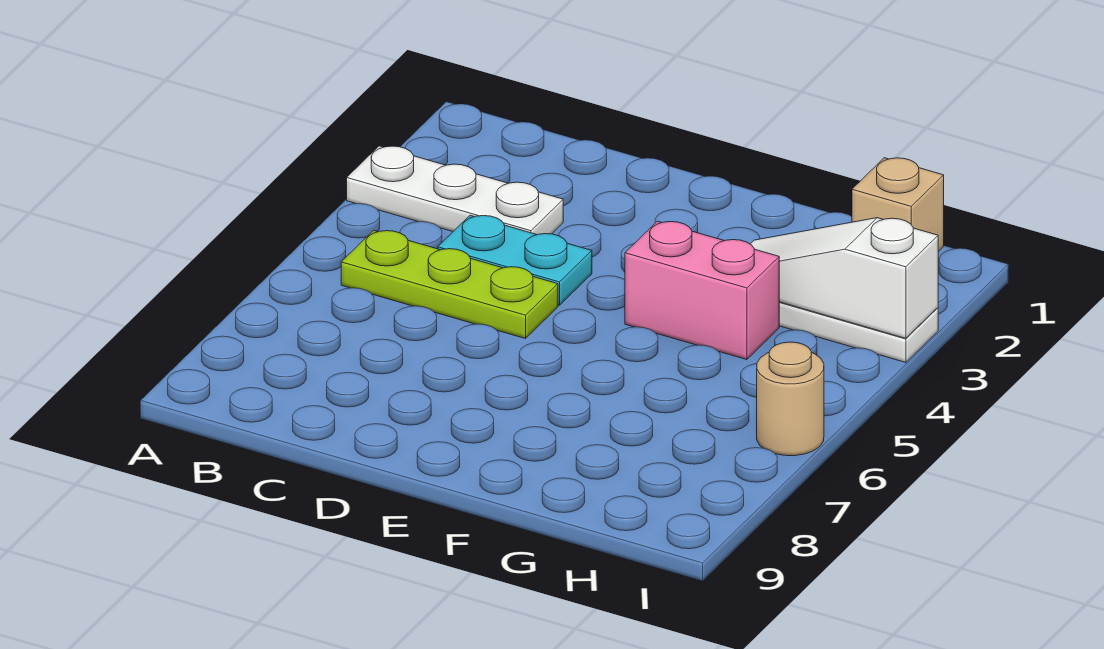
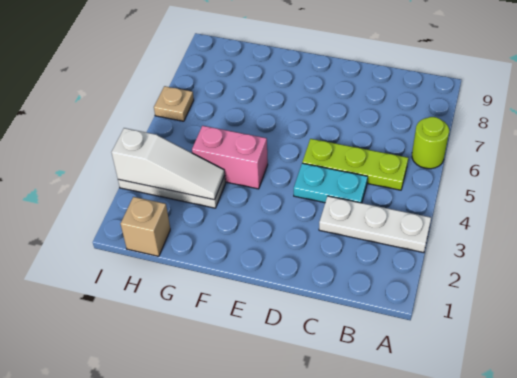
none -> lime round brick A6 level 1
tan round brick I6 level 1 -> tan plate I6 level 1

